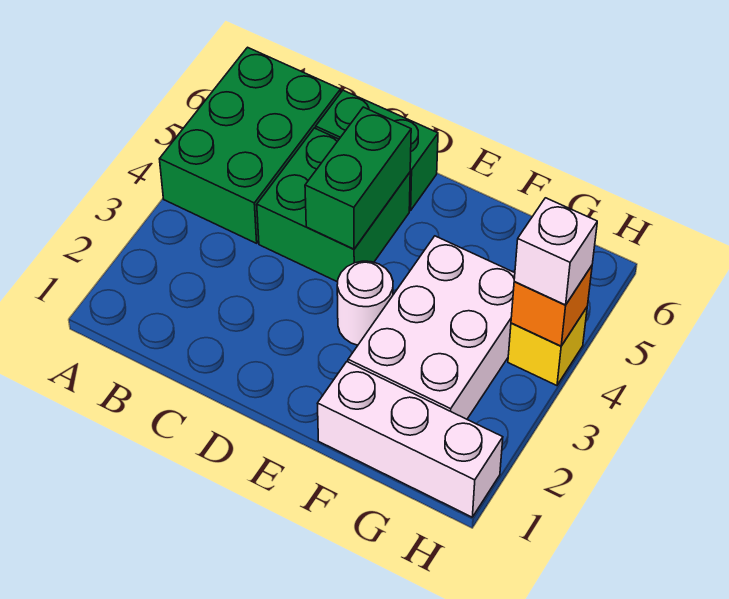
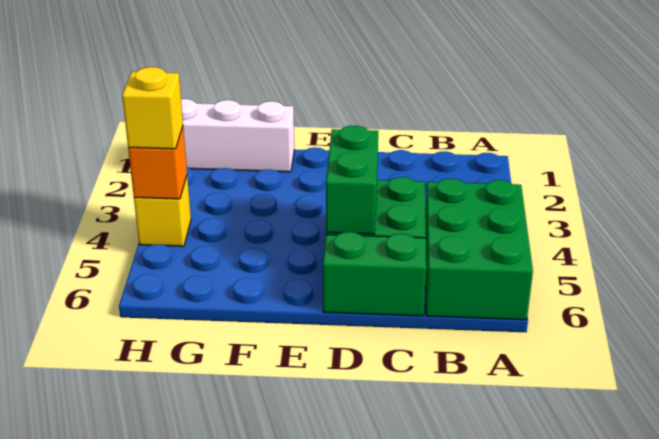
white round brick E3 level 1 -> none
white brick F2:G4 level 1 -> none
white brick H4 level 3 -> yellow brick H4 level 3

